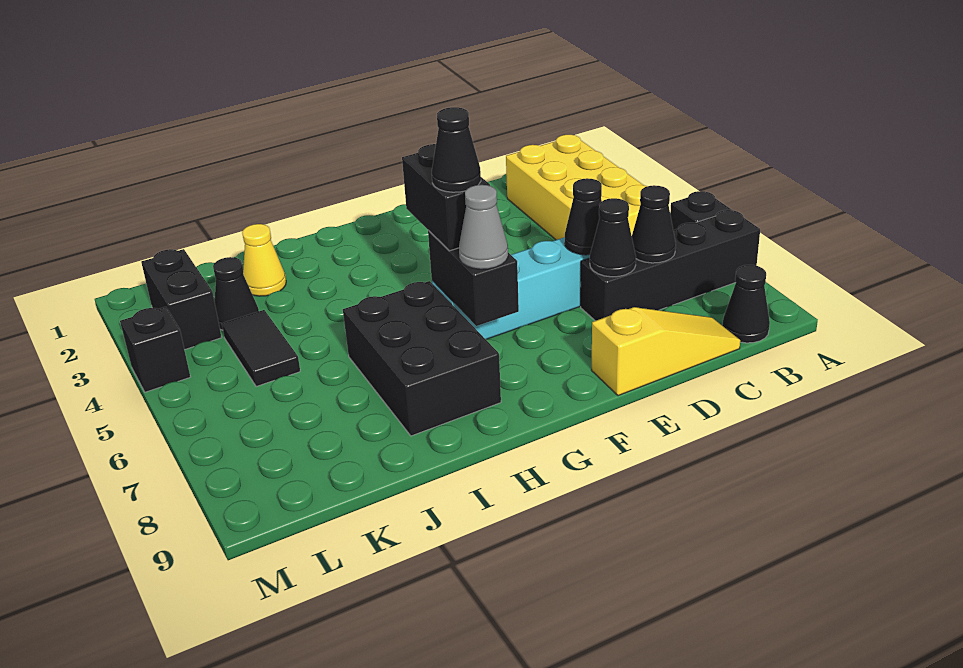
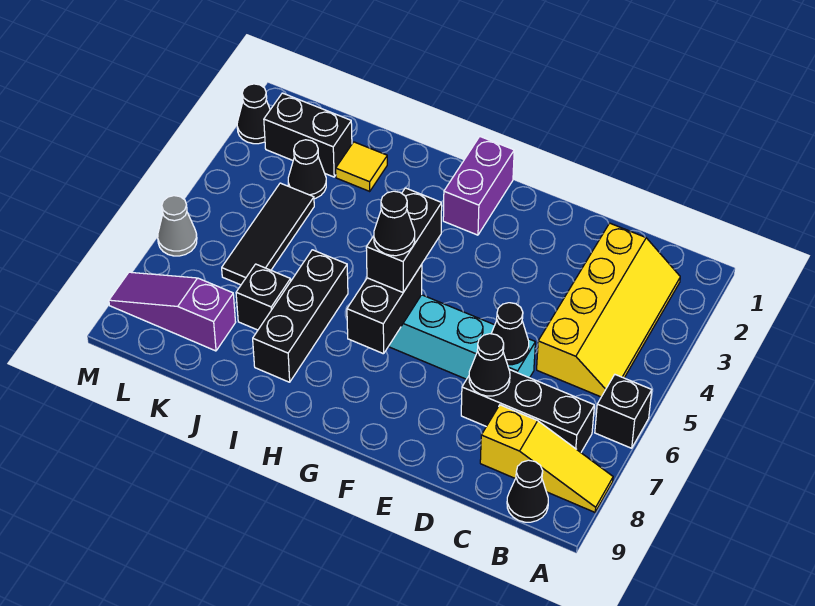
black brick A7:D7 level 1 -> black brick B7:D7 level 1
yellow brick B2:C5 level 1 -> yellow slope B2:C5 level 1 top C
black cone C7 level 2 -> black cone M2 level 1
yellow slope C9:E9 level 1 top E -> yellow slope A8:C8 level 1 top C
none -> purple brick G1:G2 level 1
grey cone G7 level 3 -> grey cone M6 level 1
black brick H6:I8 level 1 -> black brick I6:I8 level 1
yellow cone J2 level 1 -> yellow tile J2 level 1
black tile K4:K5 level 1 -> black tile K4:K6 level 1
none -> purple slope K8:M8 level 1 top K
black brick L2:L3 level 1 -> black brick K2:L2 level 1
black brick M4 level 1 -> black brick J7 level 1

